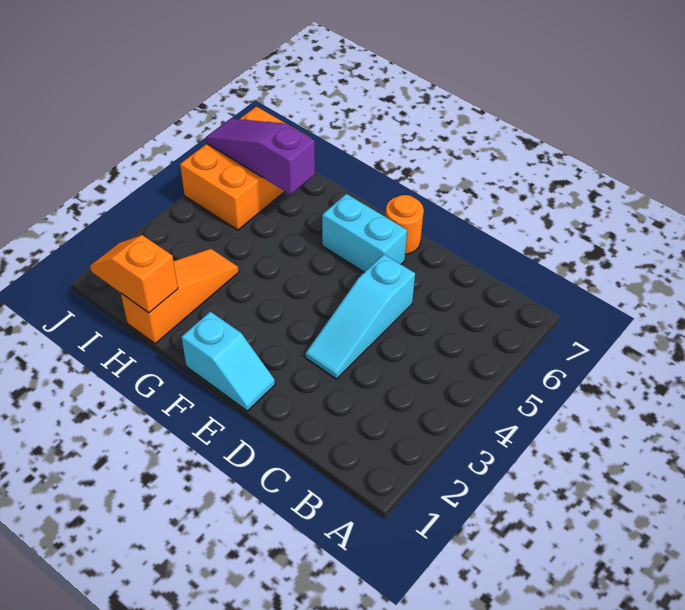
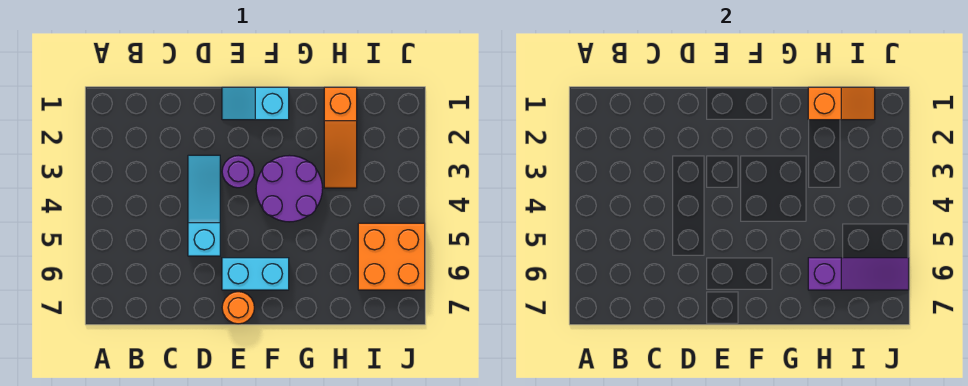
none -> purple round brick E3 level 1
none -> purple round brick F3:G4 level 1
orange brick I5:J7 level 1 -> orange brick I5:J6 level 1

